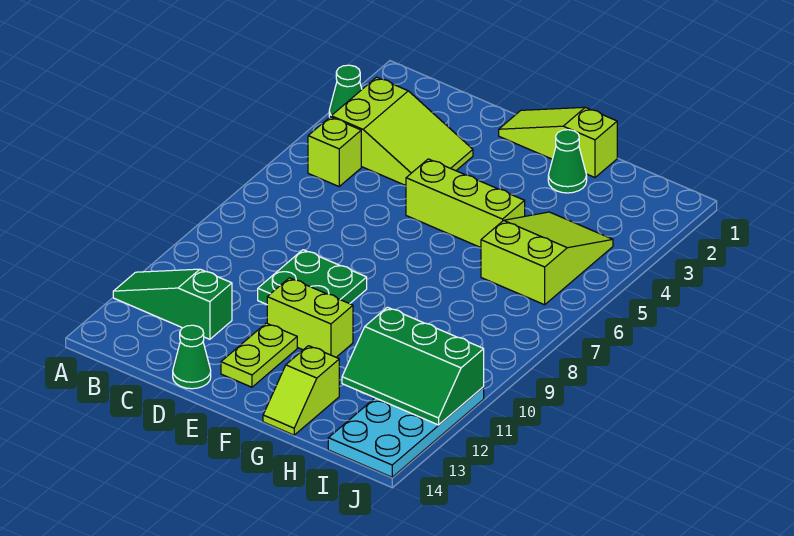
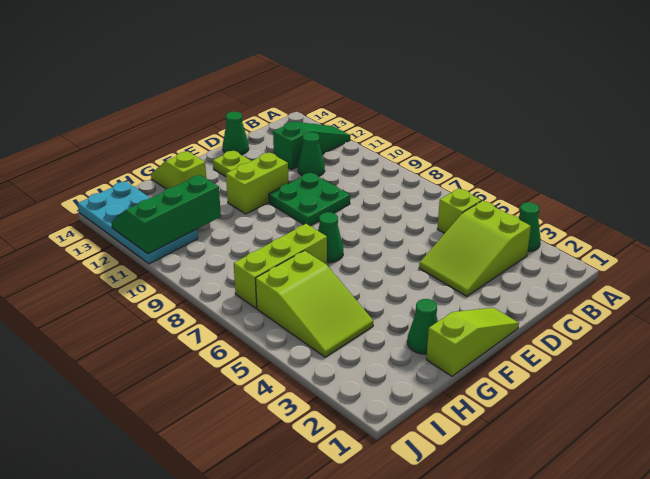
none -> green cone C11 level 1
lime brick E5:G5 level 1 -> lime brick G7:I7 level 1
none -> green cone F7 level 1

